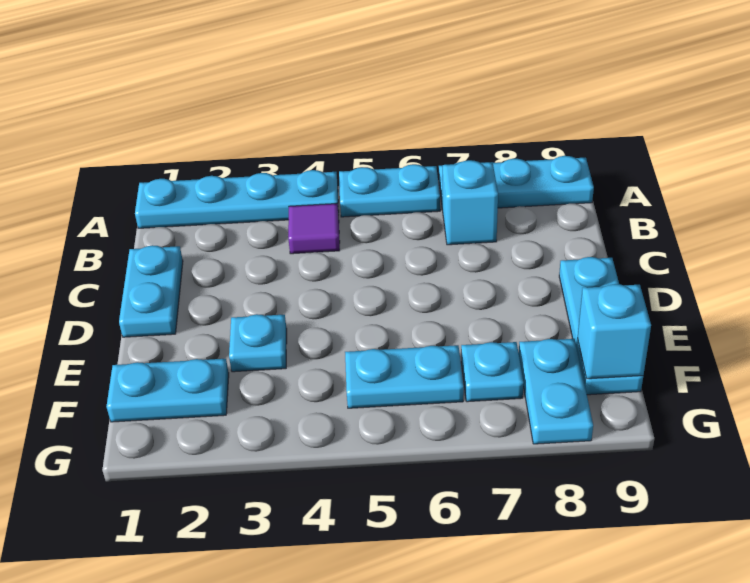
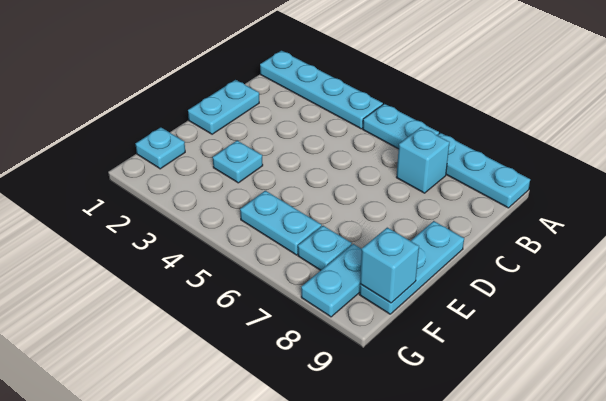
purple tile B4 level 1 -> none
cyan plate F1:F2 level 1 -> cyan plate F1 level 1

